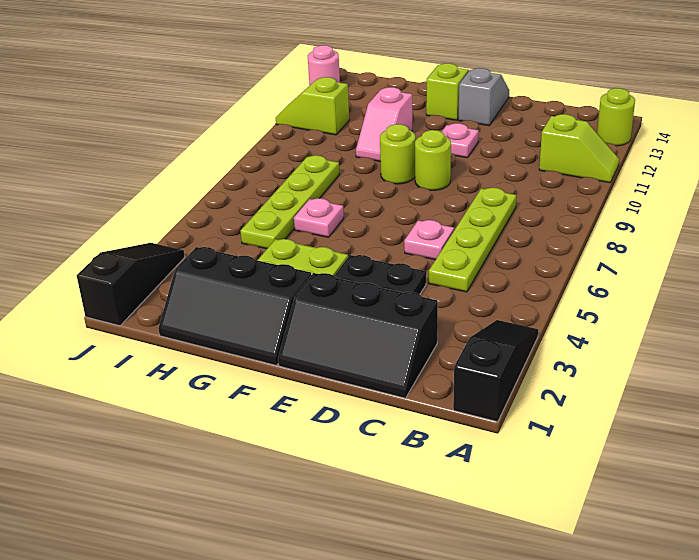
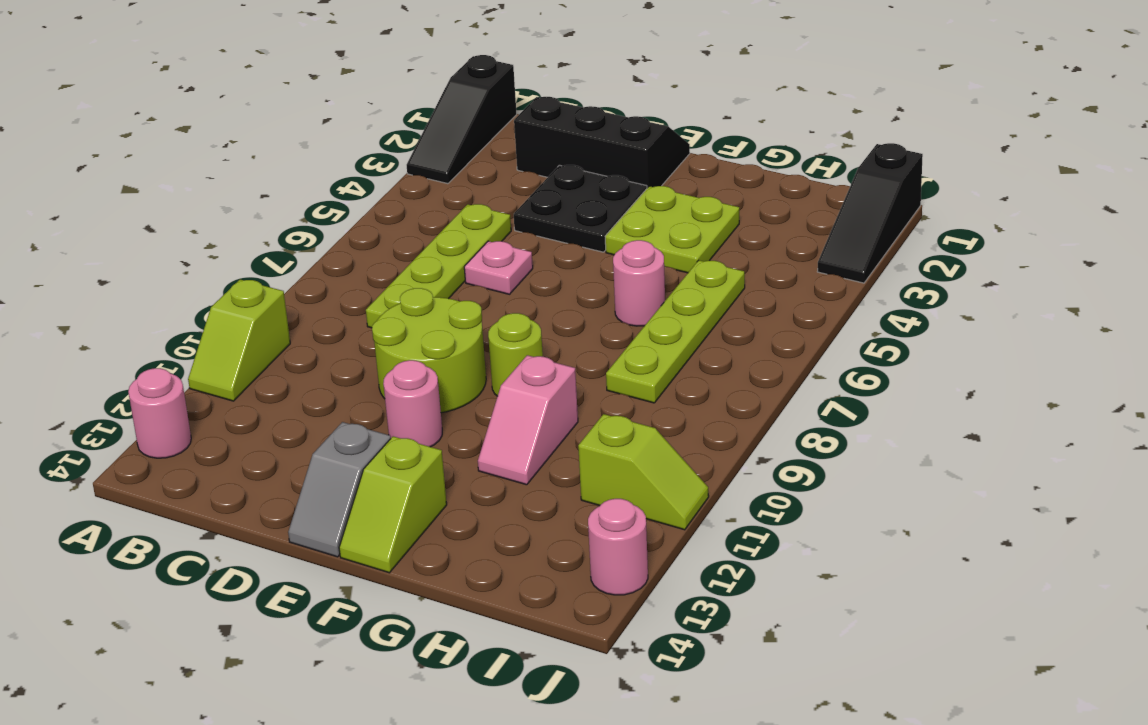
lime slope A11:B11 level 1 top B -> lime slope A10:A11 level 1 top 10
lime round brick A13 level 1 -> pink round brick A13 level 1
lime round brick E9 level 1 -> lime round brick D9:E10 level 1
pink plate E11 level 1 -> pink round brick E11 level 1
black slope F1:H2 level 1 top 2 -> none
pink plate G6 level 1 -> pink round brick G6 level 1
pink slope G10:G11 level 1 top 11 -> pink slope G10:G11 level 1 top 10

